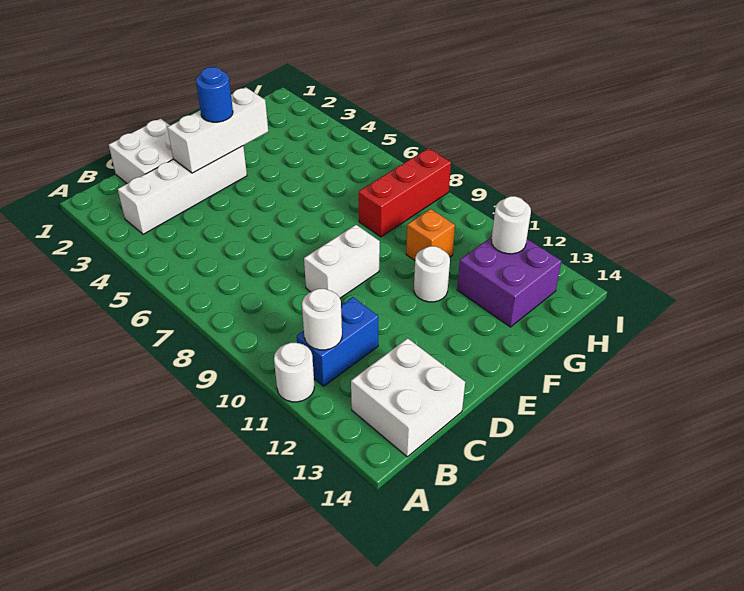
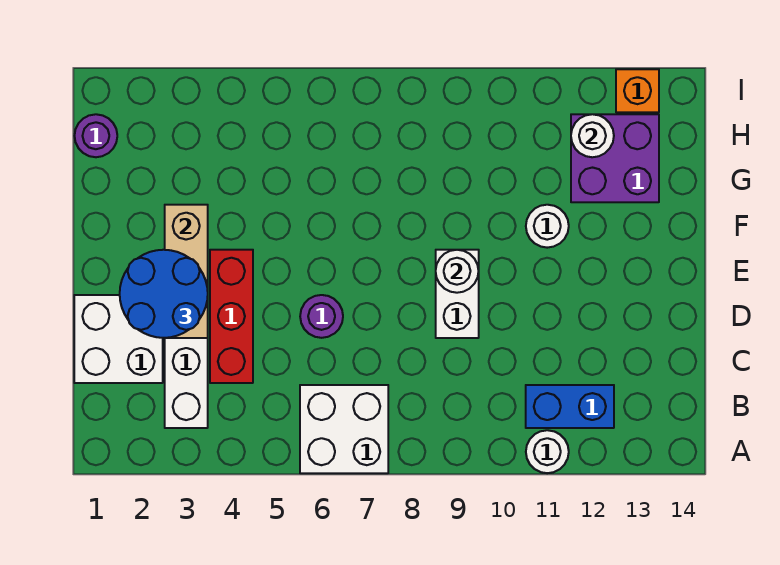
blue brick B11:C11 level 1 -> blue brick B11:B12 level 1
white round brick B11 level 2 -> white round brick E9 level 2
white brick B13:C14 level 1 -> white brick A6:B7 level 1
white brick D3:F3 level 2 -> tan brick D3:F3 level 2
none -> purple round brick D6 level 1
blue round brick E3 level 3 -> blue round brick D2:E3 level 3
red brick G8:I8 level 1 -> red brick C4:E4 level 1
orange brick G10 level 1 -> orange brick I13 level 1
none -> purple round brick H1 level 1

